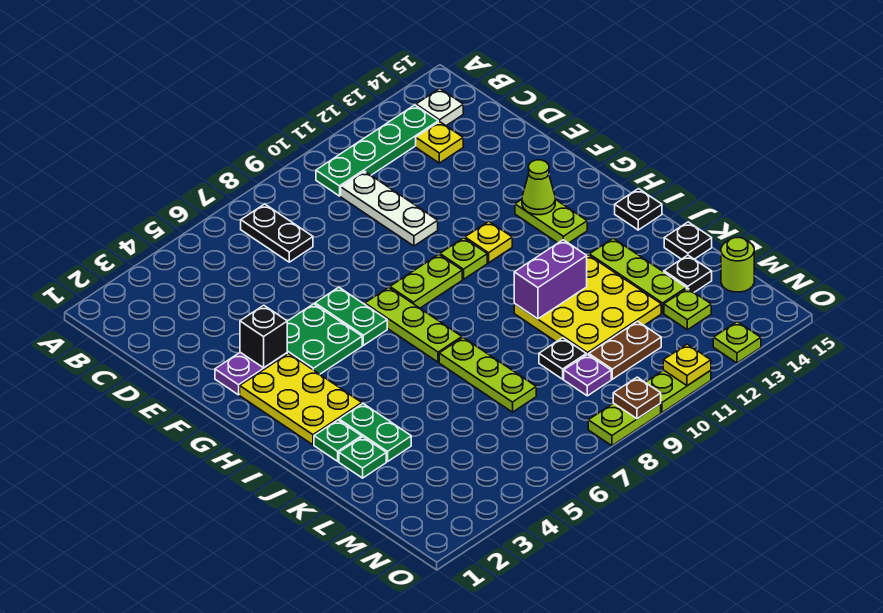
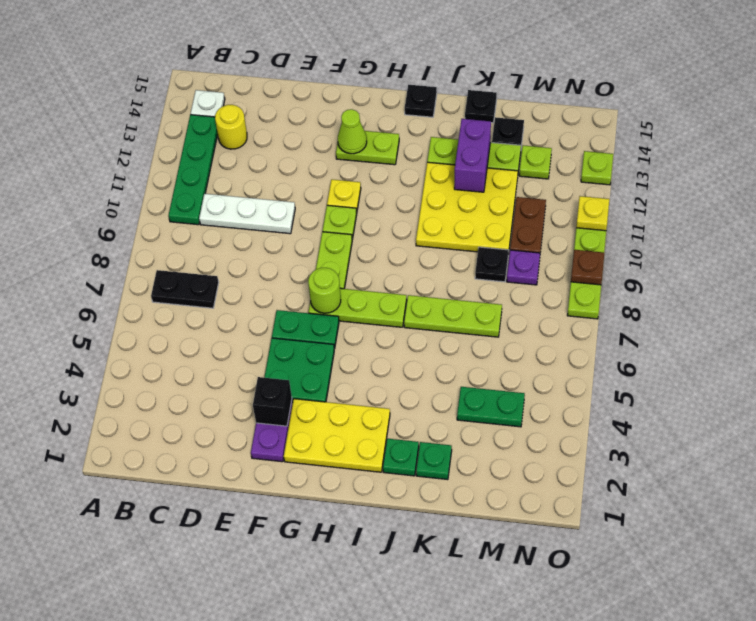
yellow plate C13 level 1 -> yellow round brick C13 level 1
green plate J3:K3 level 1 -> green plate L4:M4 level 1
purple brick J10:J11 level 2 -> purple brick K12:K13 level 2
lime round brick M15 level 1 -> lime round brick G7 level 2

